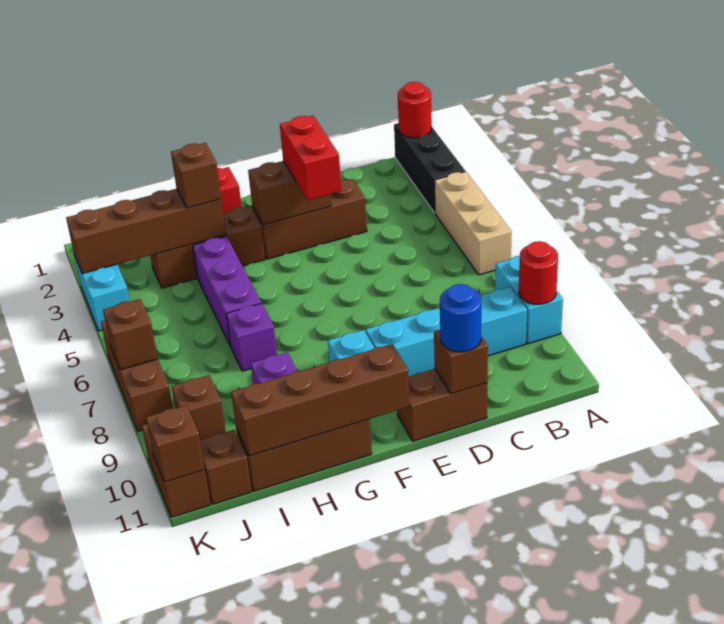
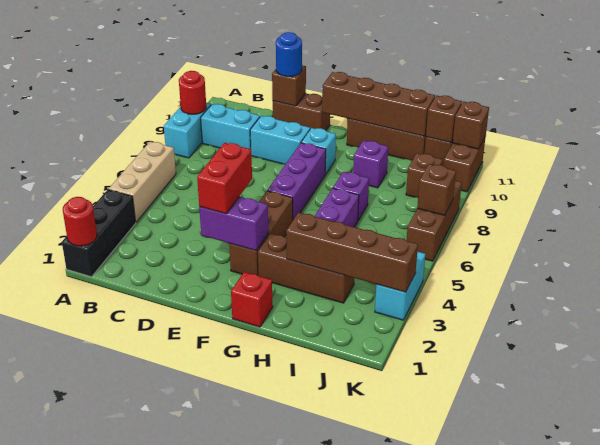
brown brick D3:F3 level 1 -> brown brick F3:F5 level 1
brown brick E3:F3 level 2 -> purple brick E3:F3 level 2
none -> purple brick F6:F8 level 1
brown brick H3 level 3 -> brown brick J11 level 2

